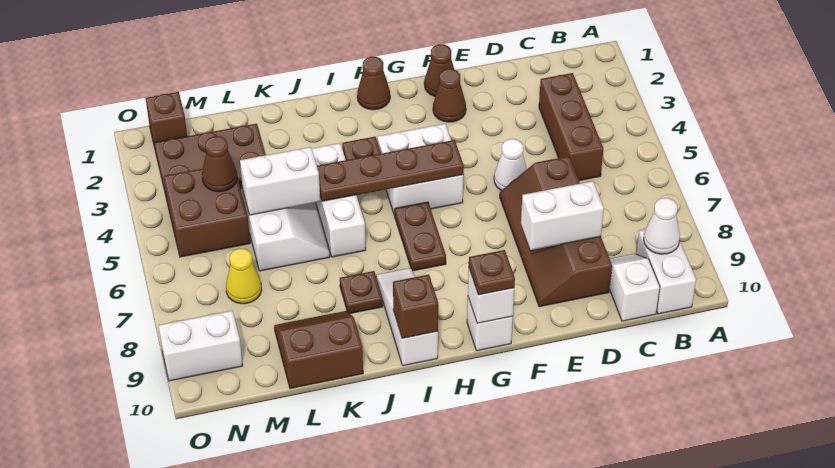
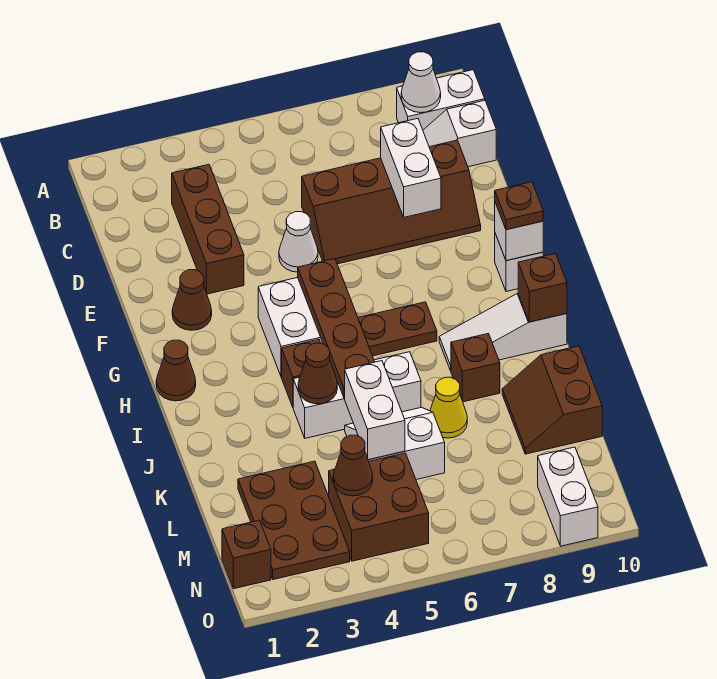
brown brick C3:C5 level 1 -> brown brick C3:E3 level 1
brown cone F1 level 1 -> brown cone J4 level 2
brown plate J8 level 1 -> brown brick J8 level 1
yellow cone M7 level 1 -> yellow cone K7 level 1

